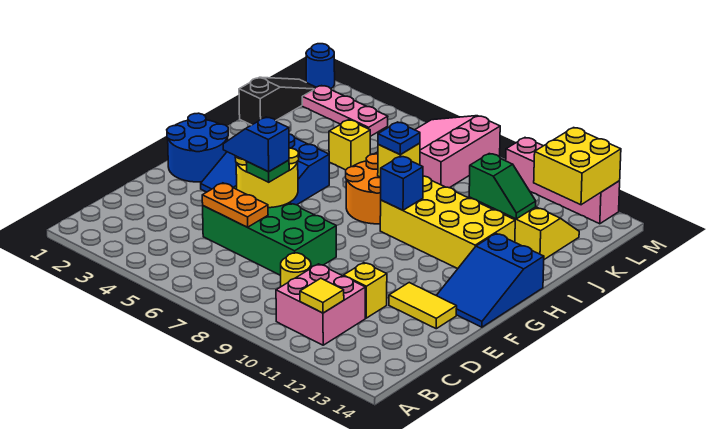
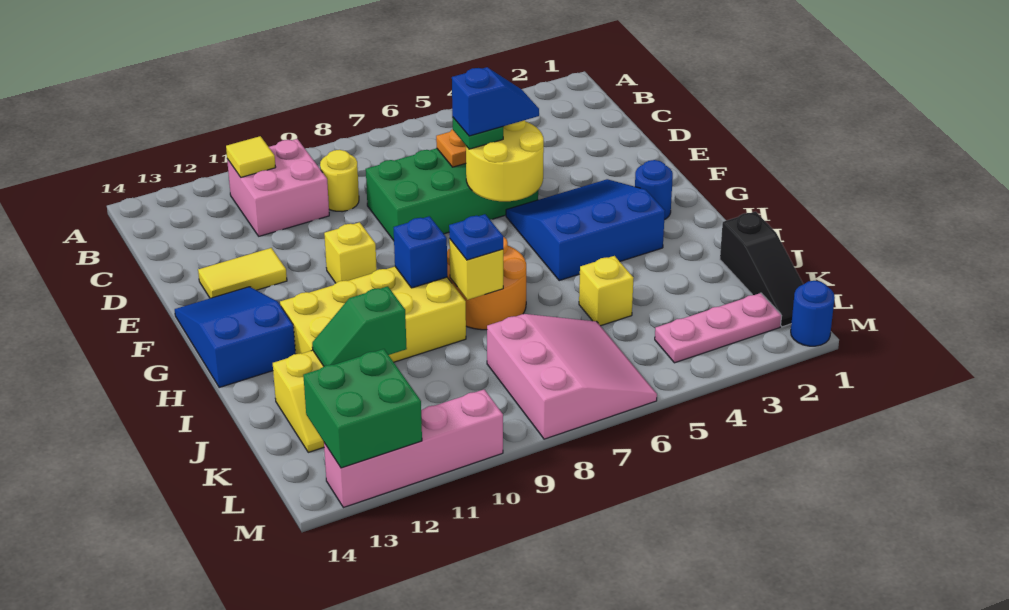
yellow brick D11 level 1 -> yellow brick F10 level 1
blue round brick F1:G2 level 1 -> blue round brick G2 level 1
yellow brick L12:M13 level 2 -> green brick L12:M13 level 2

